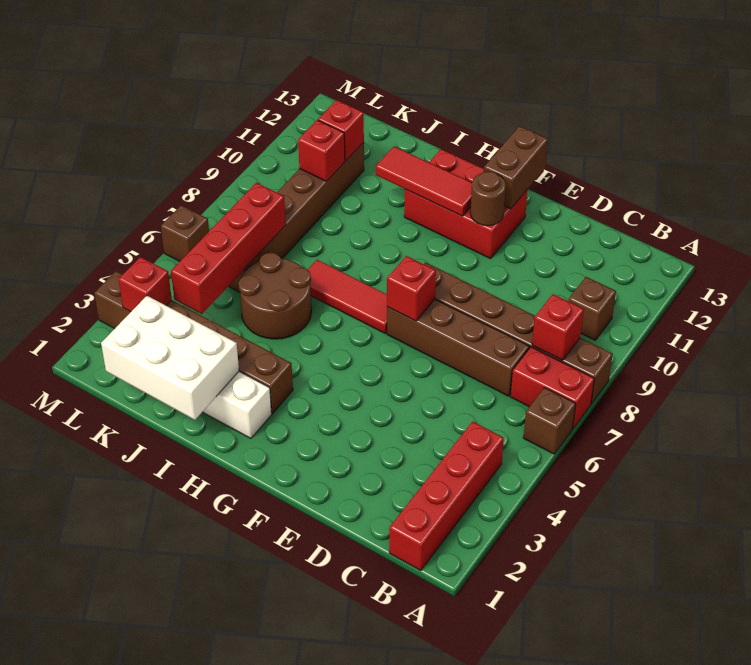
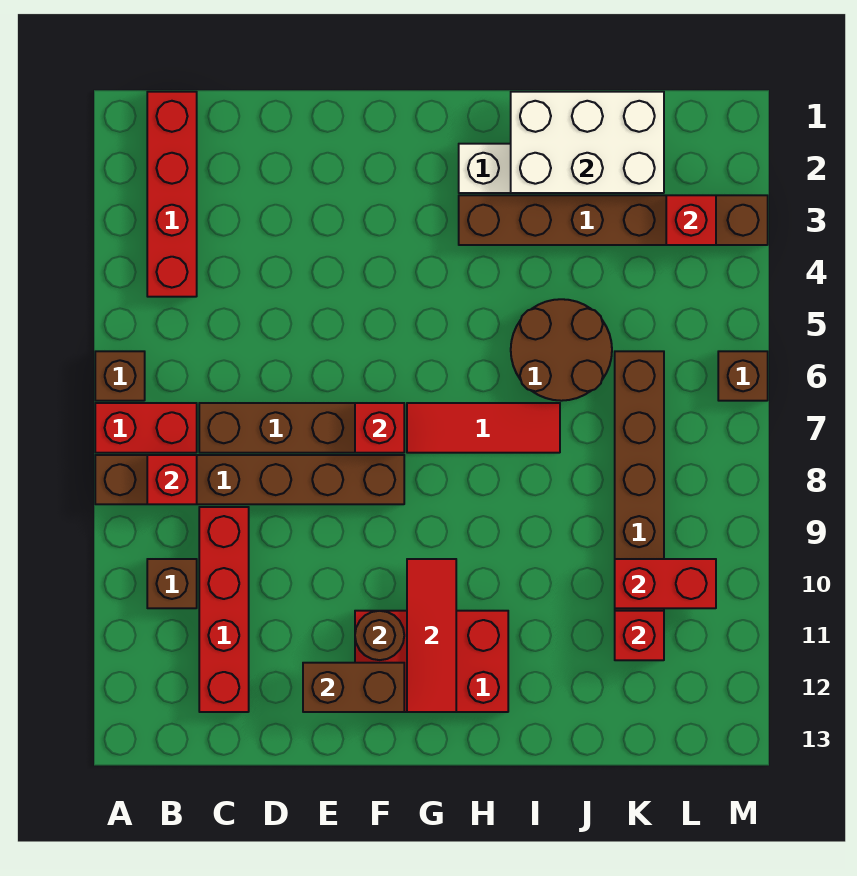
brown brick F12:F13 level 2 -> brown brick E12:F12 level 2
red tile G11:I11 level 2 -> red tile G10:G12 level 2
red brick K4:K7 level 2 -> red brick C9:C12 level 1
red brick K10 level 2 -> red brick K10:L10 level 2

